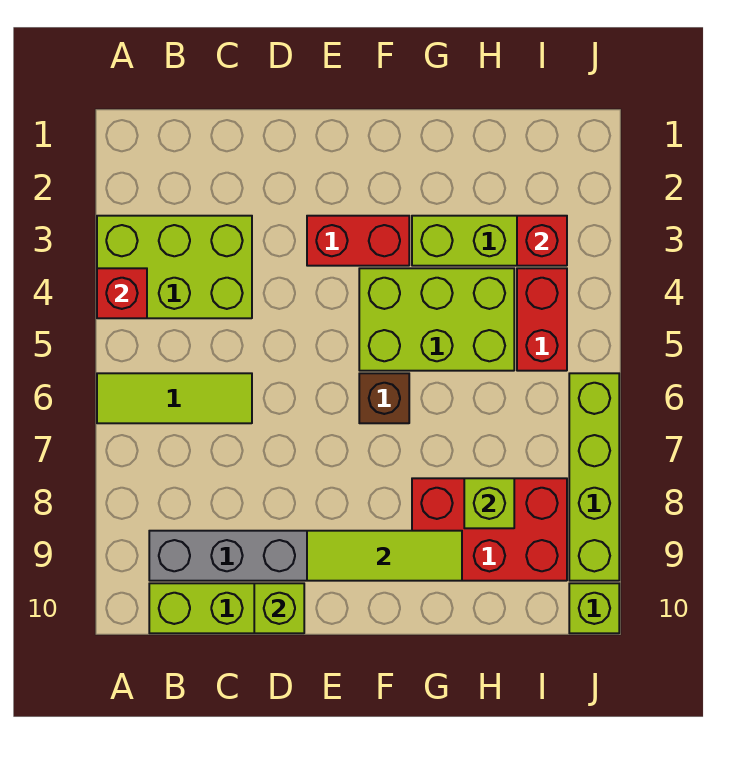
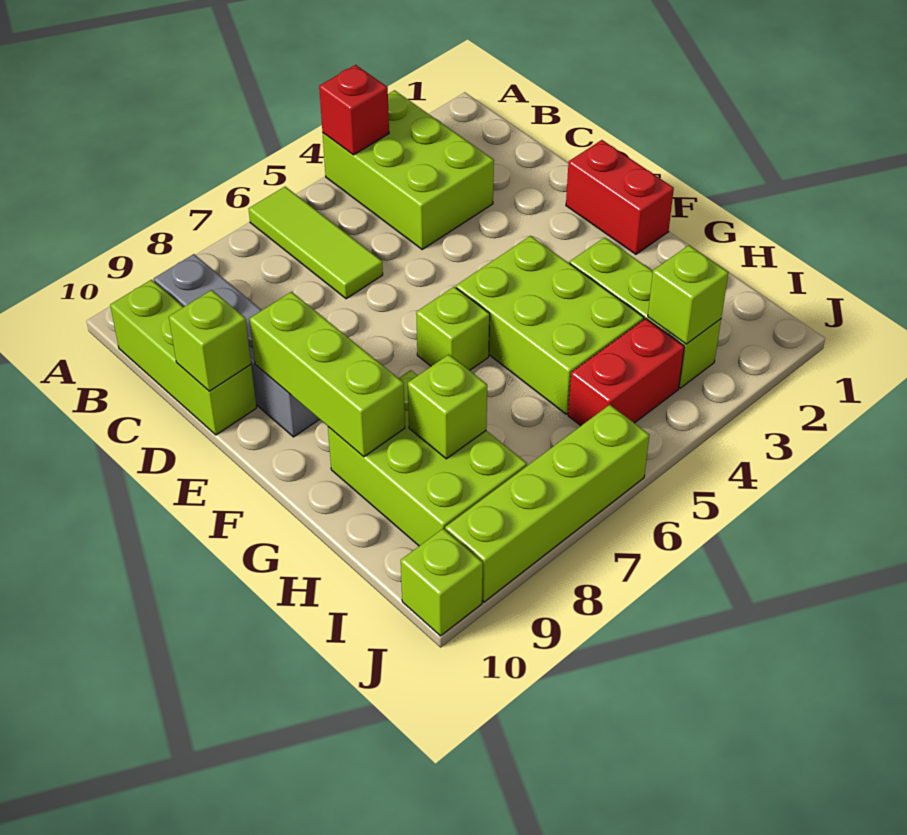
red brick E3:F3 level 1 -> red brick E1:F1 level 1
lime tile E9:G9 level 2 -> lime brick E9:G9 level 2
brown brick F6 level 1 -> lime brick F6 level 1
red brick G8:I9 level 1 -> lime brick G8:I9 level 1
red brick I3 level 2 -> lime brick I3 level 2

